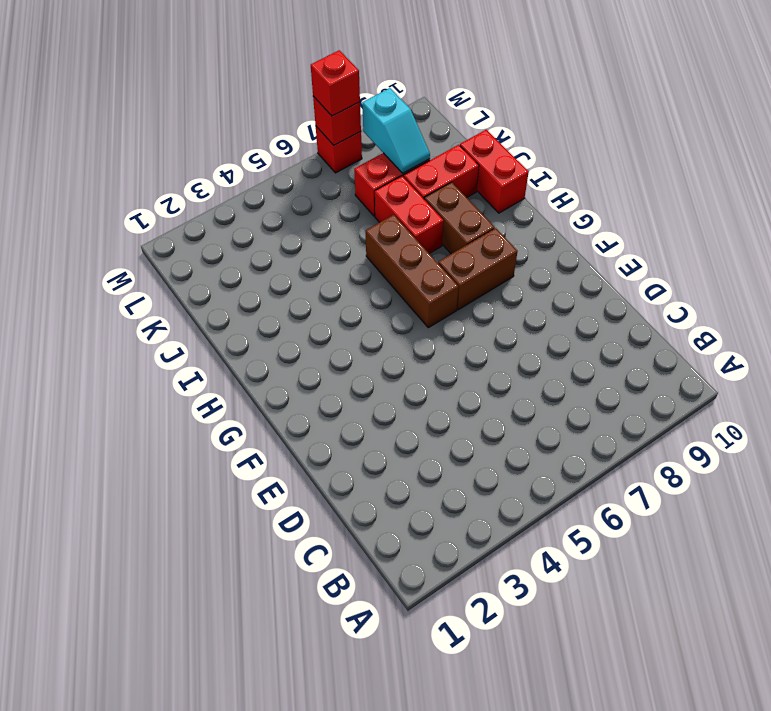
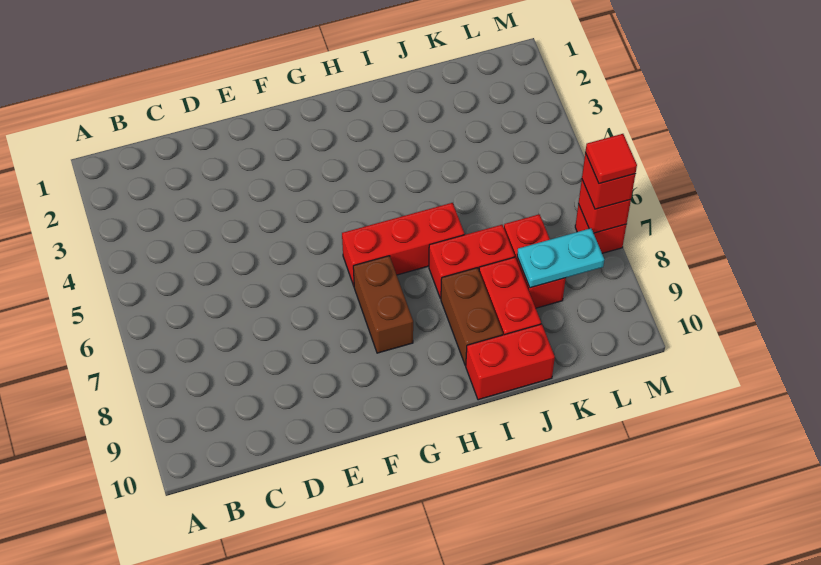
brown brick G6:I6 level 1 -> red brick G6:I6 level 1
brown brick H8:I8 level 1 -> brown brick I8:I9 level 1
cyan slope K8:L8 level 2 top L -> cyan plate K8:L8 level 2
none -> red tile M7 level 4

